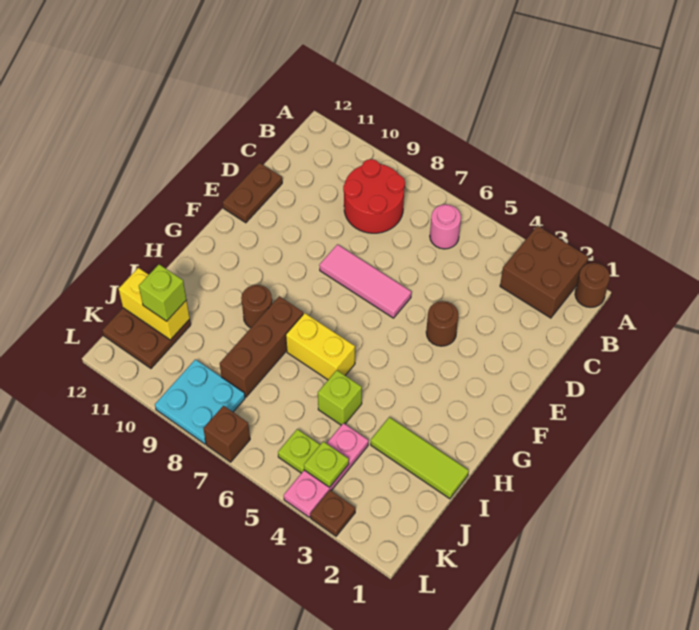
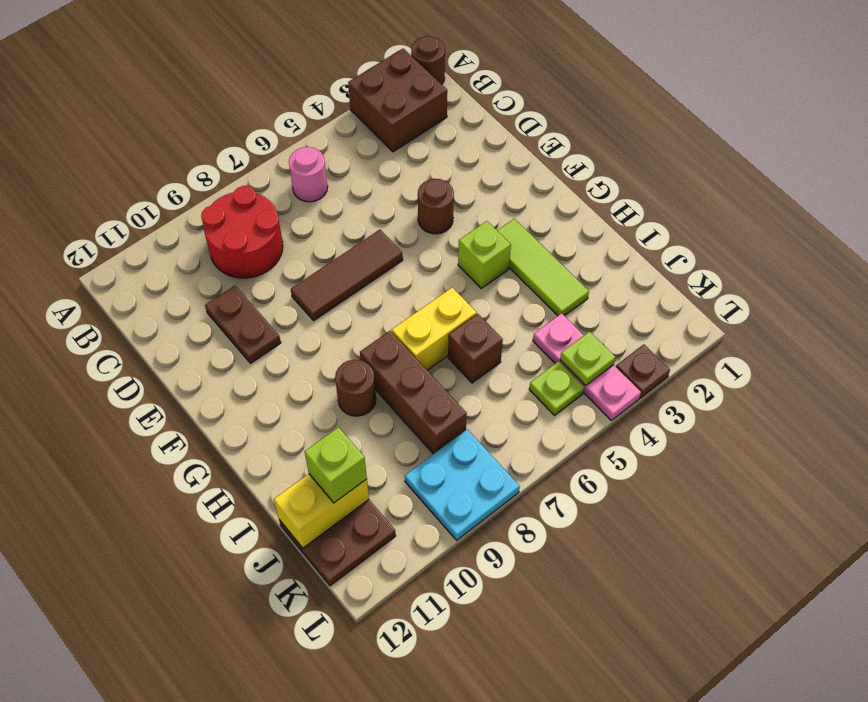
brown plate D12:E12 level 1 -> brown plate D10:E10 level 1
pink tile E6:E8 level 1 -> brown tile E6:E8 level 1
lime tile I1:I3 level 1 -> lime tile G3:I3 level 1
lime brick I5 level 1 -> lime brick G4 level 1
brown brick L7 level 1 -> brown brick I6 level 1

